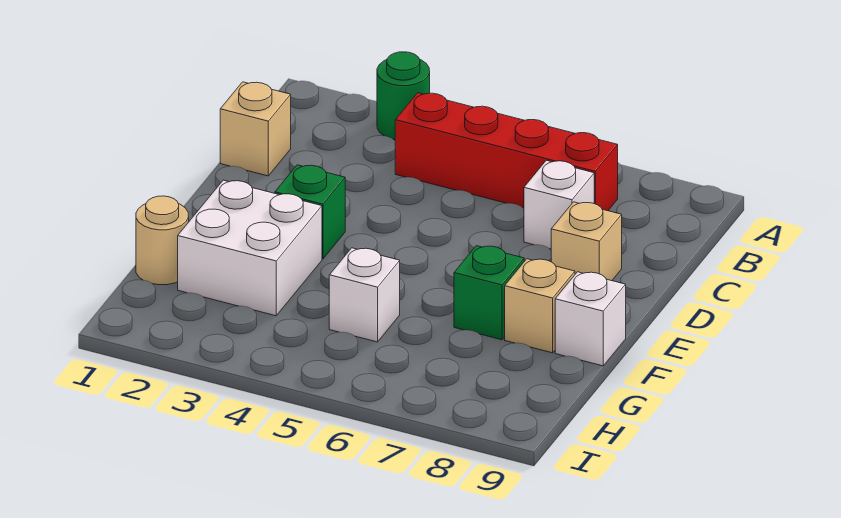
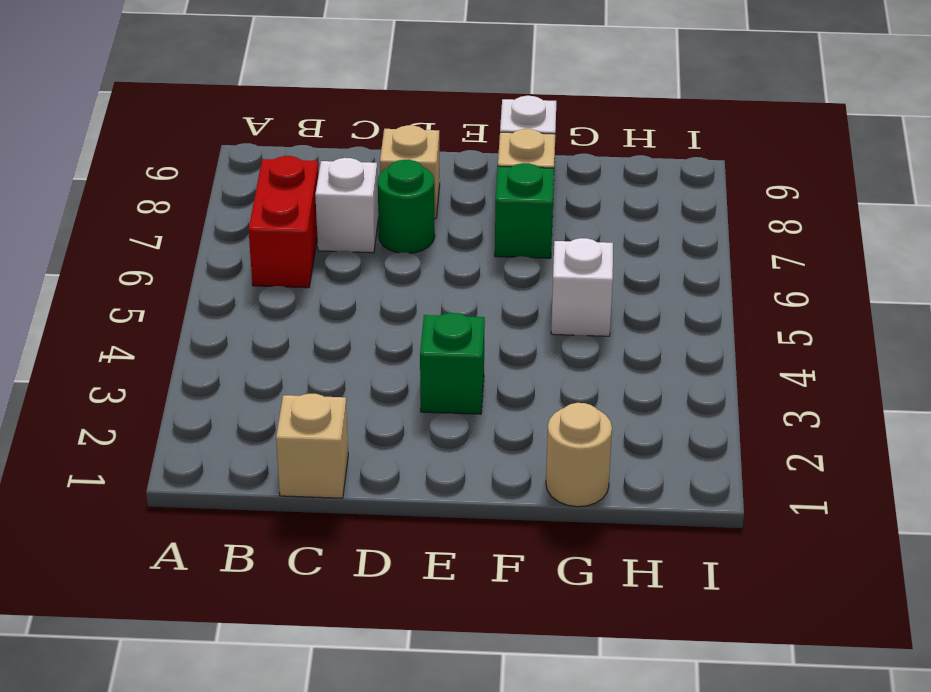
green round brick A3 level 1 -> green round brick D7 level 1
red brick B4:B7 level 1 -> red brick B6:B7 level 1
white brick F2:G3 level 1 -> none

